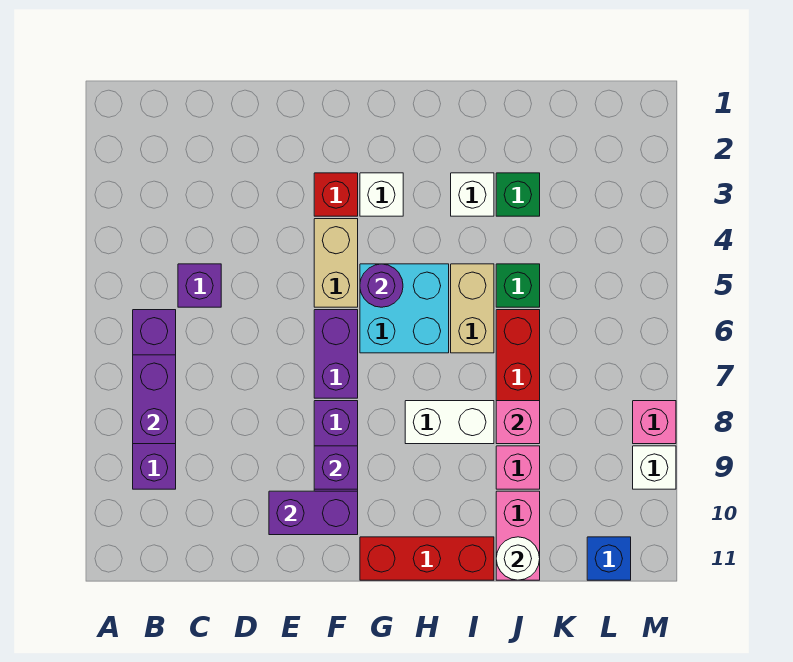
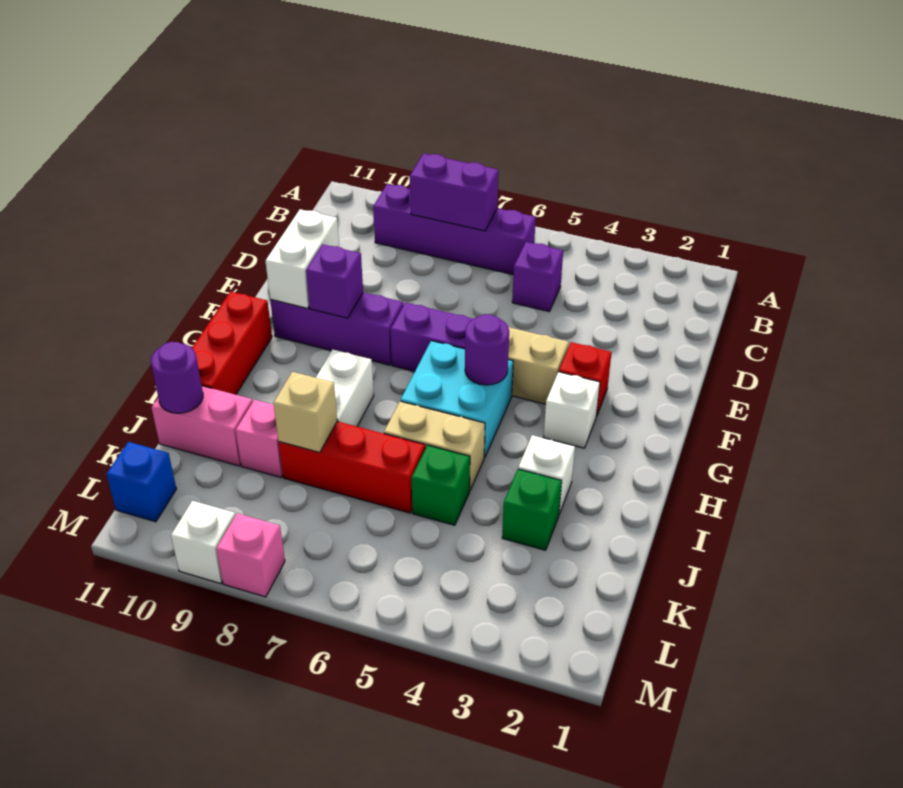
purple brick E10:F10 level 2 -> white brick E10:F10 level 2
pink brick J8 level 2 -> tan brick J8 level 2
white round brick J11 level 2 -> purple round brick J11 level 2

